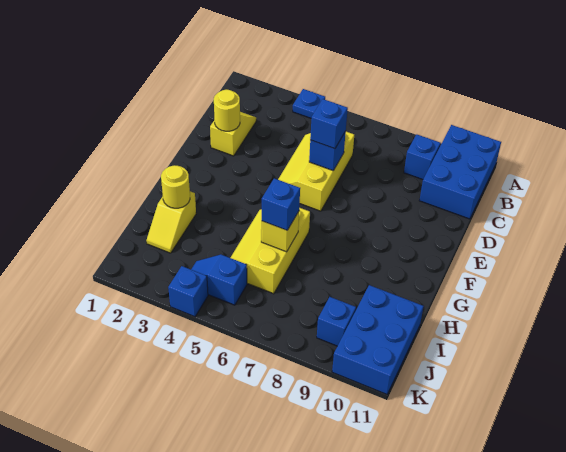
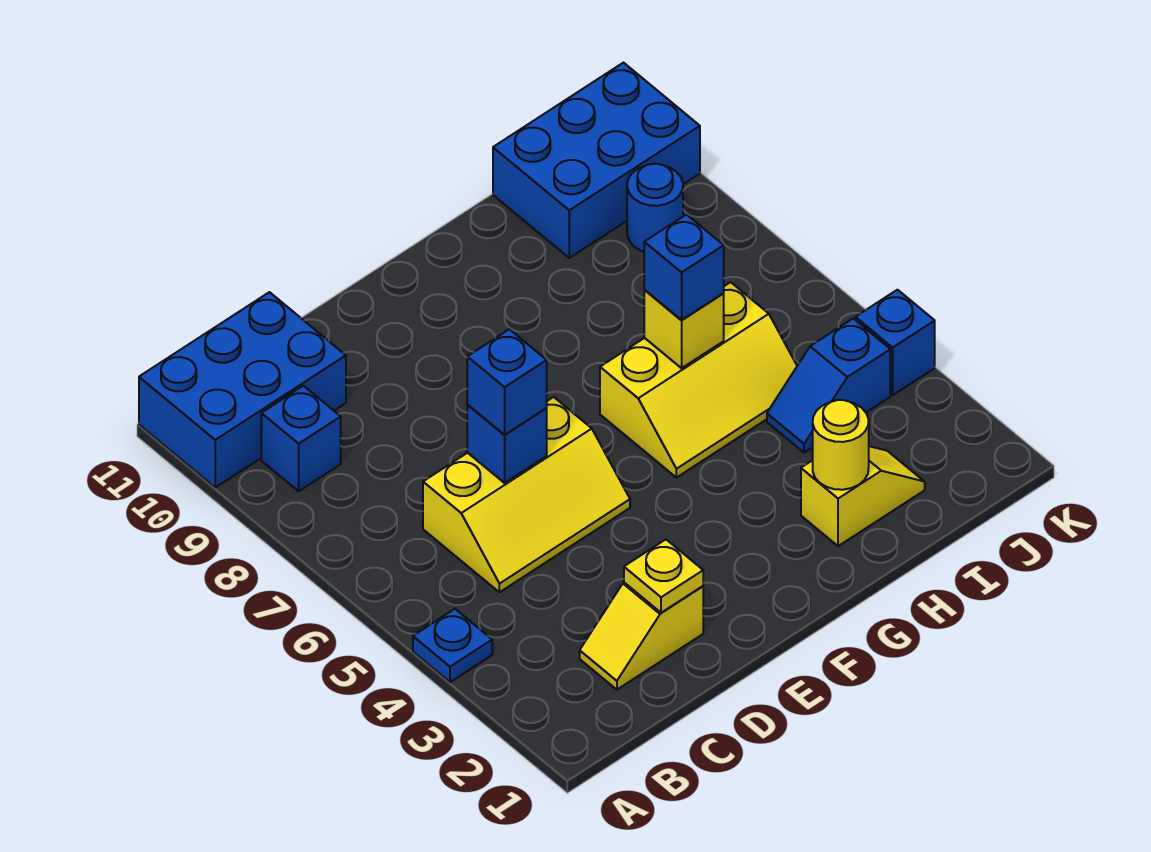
yellow round brick D2 level 2 -> yellow plate D2 level 2
blue slope J4:J5 level 1 top 5 -> blue slope I4:J4 level 1 top J
blue brick J9 level 1 -> blue round brick J9 level 1

